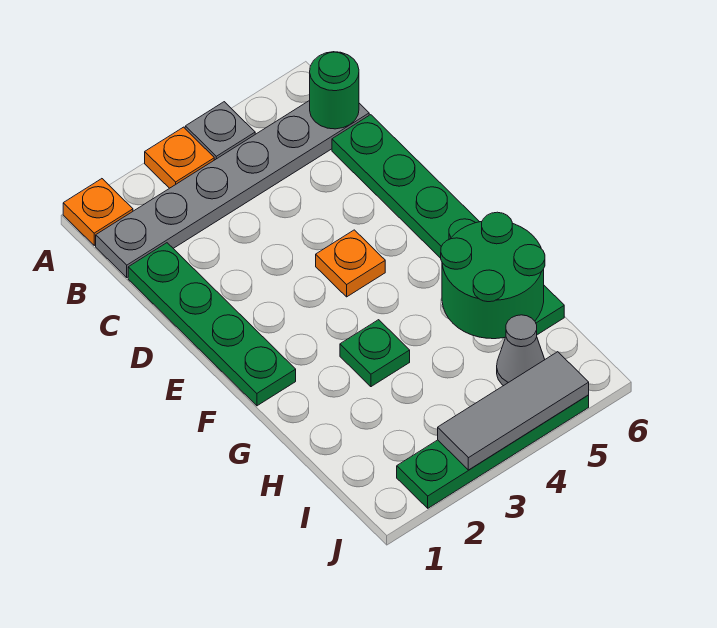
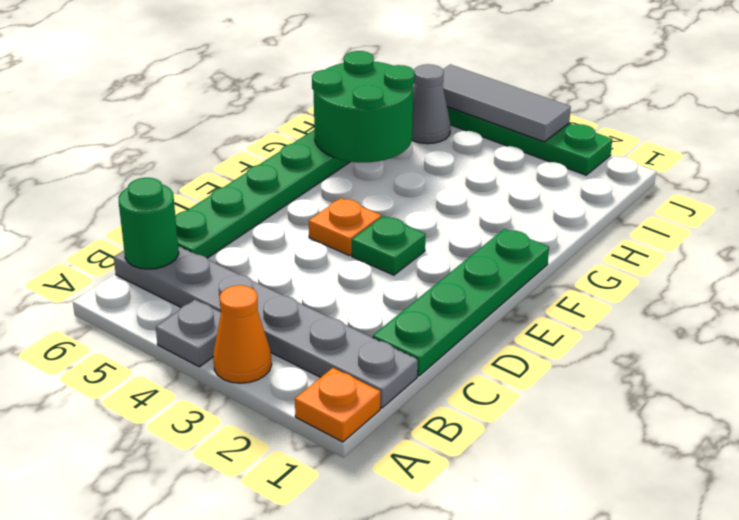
orange plate A3 level 1 -> orange cone A3 level 1
green plate G3 level 1 -> green plate E3 level 1

